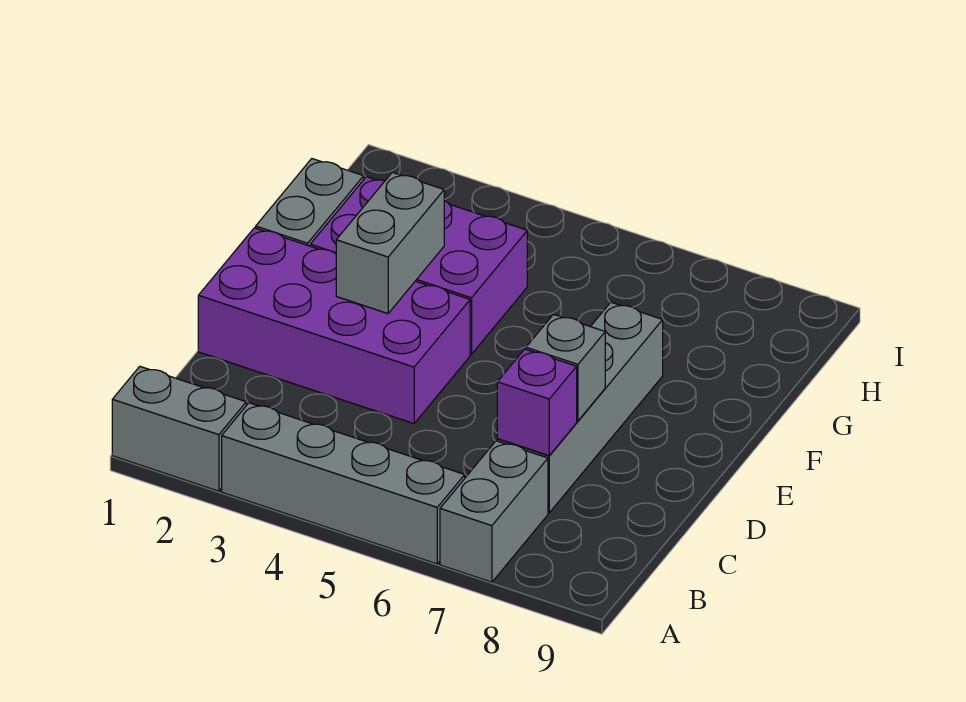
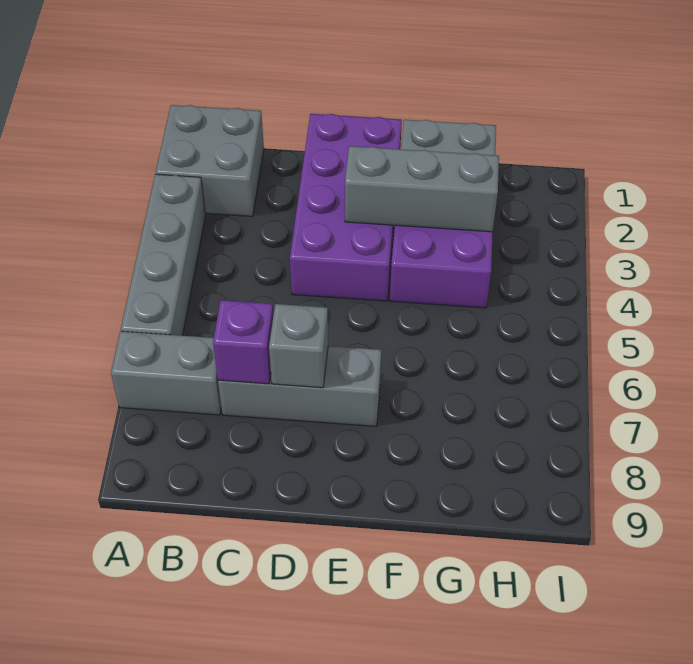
grey brick A1:A2 level 1 -> grey brick A1:B2 level 1
grey brick C7:F7 level 1 -> grey brick C7:E7 level 1
grey brick E3:F3 level 2 -> grey brick E3:G3 level 2

